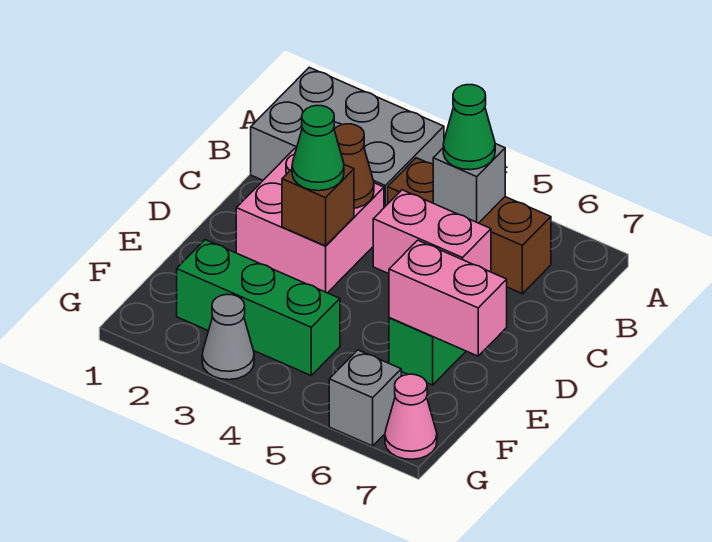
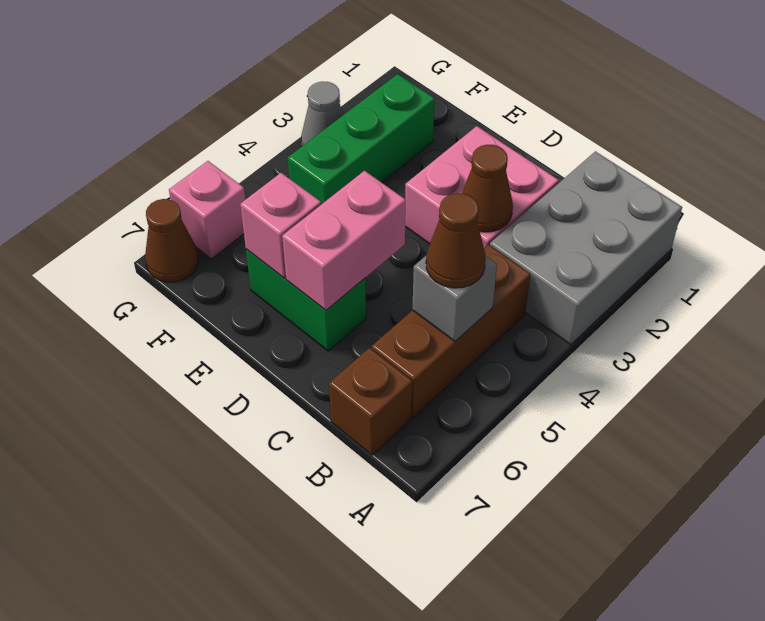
green cone B5 level 3 -> brown cone B5 level 3
brown brick D3 level 2 -> brown brick B7 level 1
green cone D3 level 3 -> none
pink brick E6:E7 level 2 -> pink brick E6 level 2
grey brick G6 level 1 -> pink brick G6 level 1
pink cone G7 level 1 -> brown cone G7 level 1

